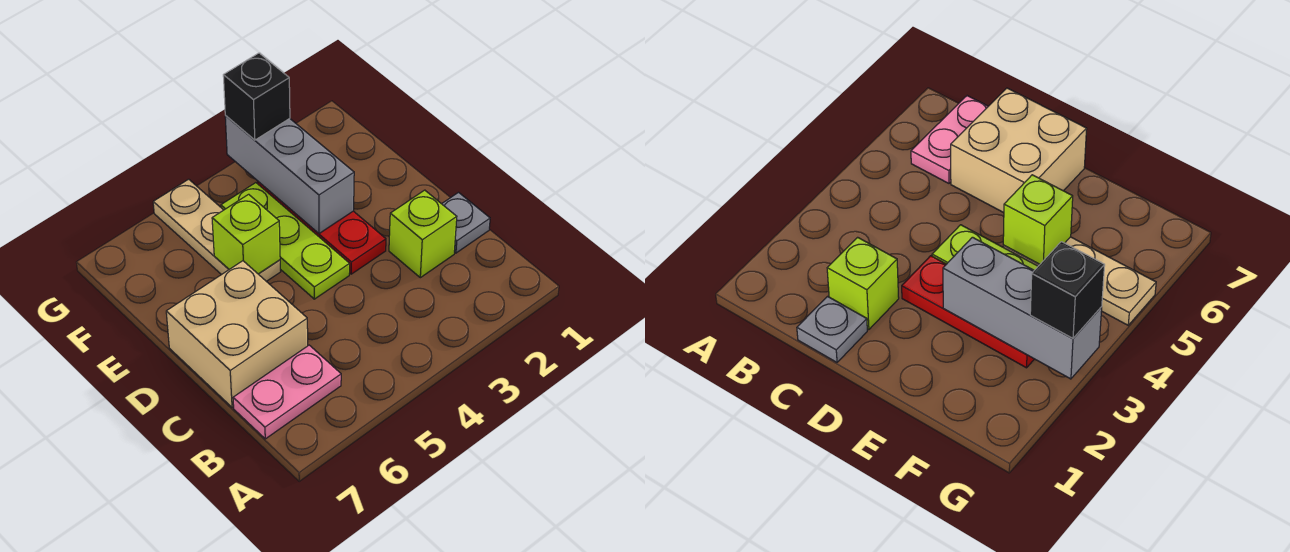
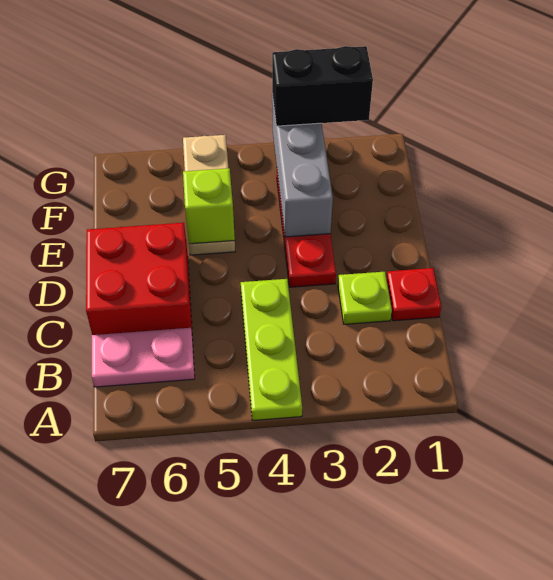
grey plate C1 level 1 -> red plate C1 level 1
lime brick C2 level 1 -> lime plate C2 level 1
tan brick C6:D7 level 1 -> red brick C6:D7 level 1
lime plate D4:F4 level 1 -> lime plate A4:C4 level 1
black brick G3 level 3 -> black brick G2:G3 level 3

